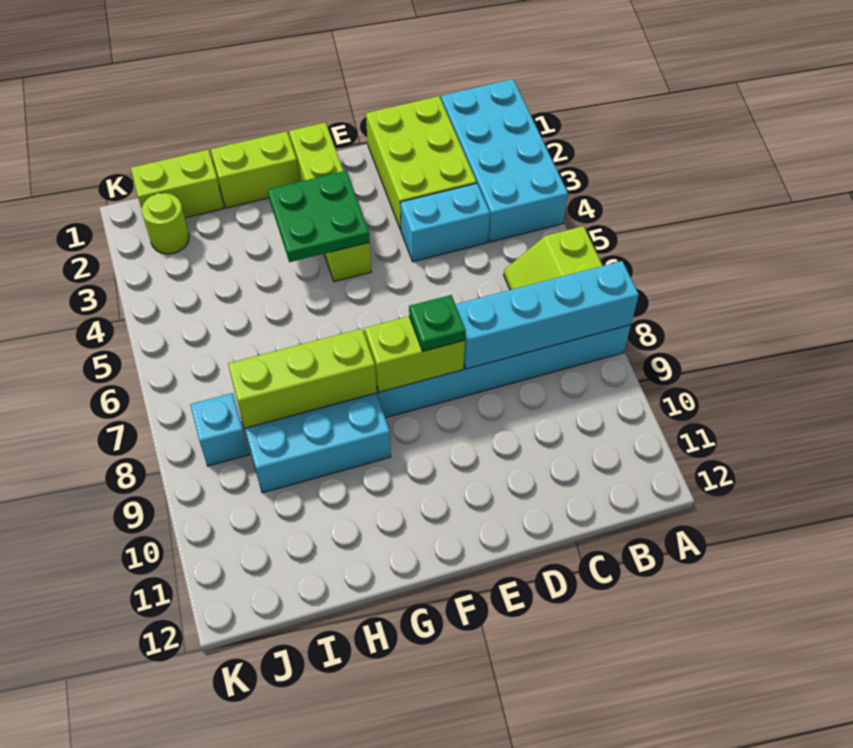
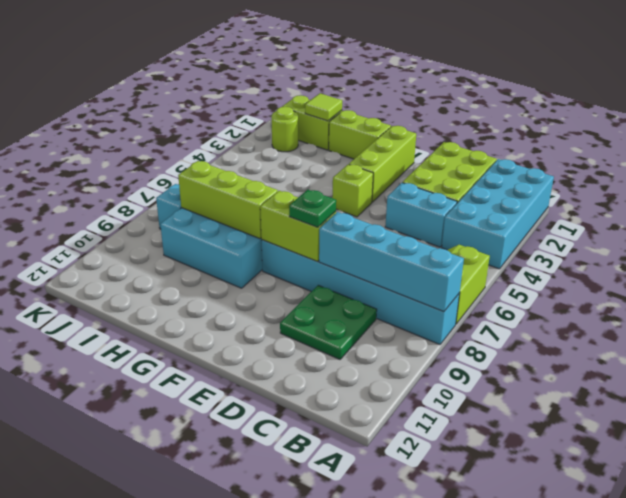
green plate F3:G4 level 2 -> green plate C9:D10 level 1
none -> lime tile I1 level 2

